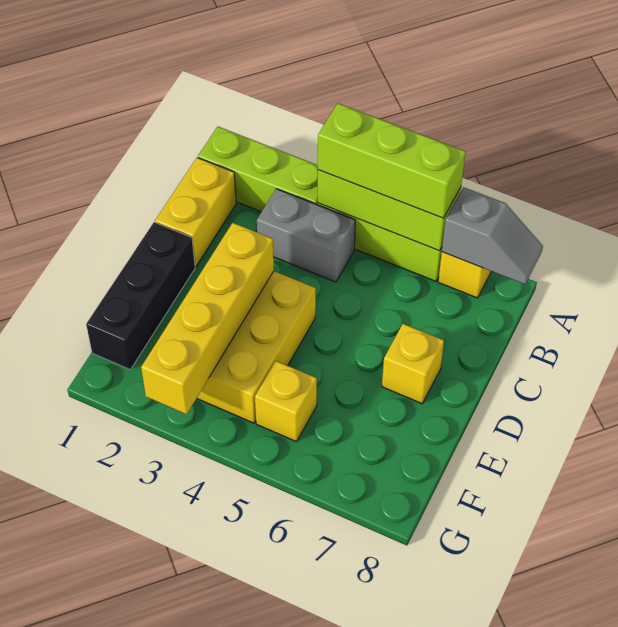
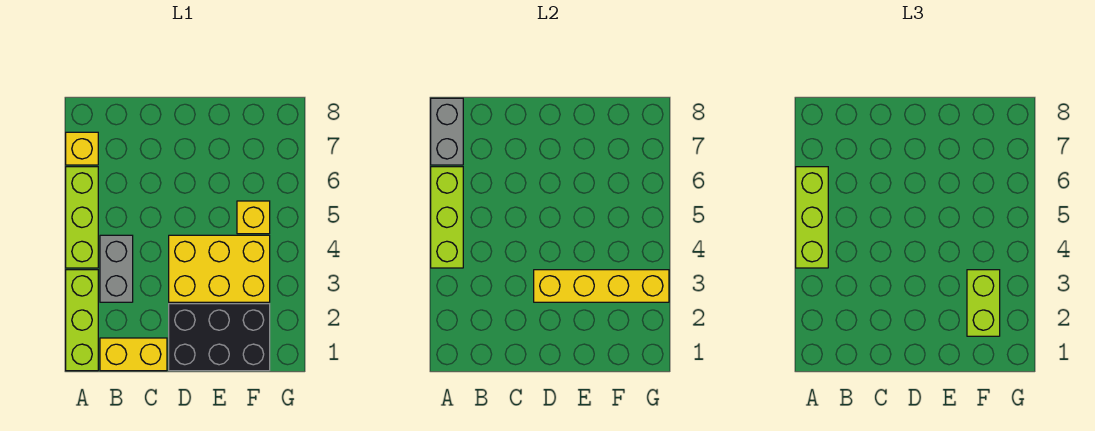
grey slope A7:A8 level 2 top 7 -> grey brick A7:A8 level 2
black brick D1:F1 level 1 -> black brick D1:F2 level 1
yellow brick D7 level 1 -> none
none -> lime brick F2:F3 level 3

